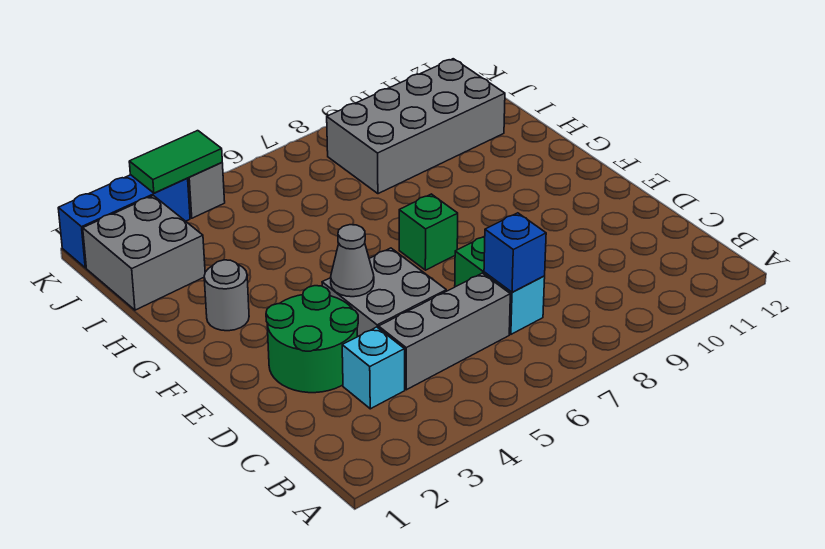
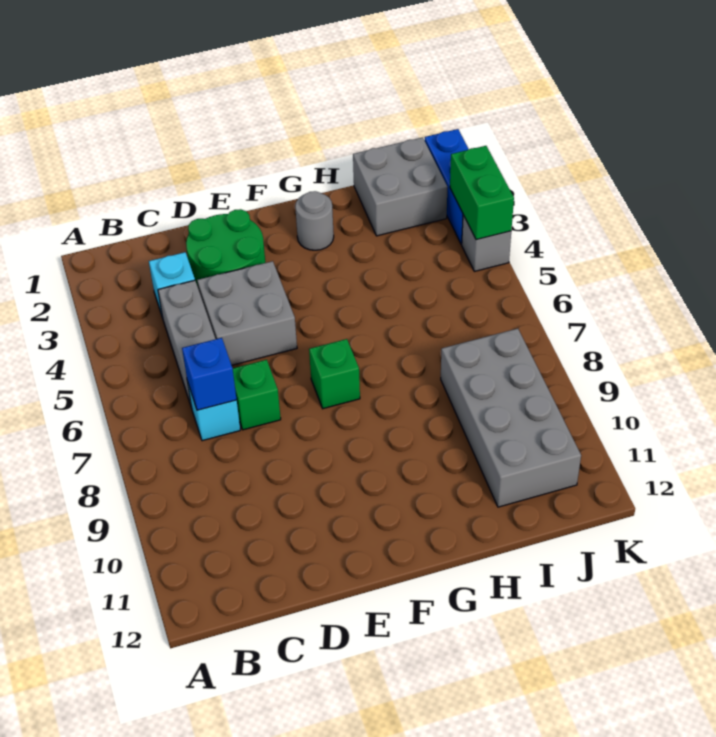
grey cone E4 level 2 -> none
green tile K3:K4 level 2 -> green brick K3:K4 level 2

